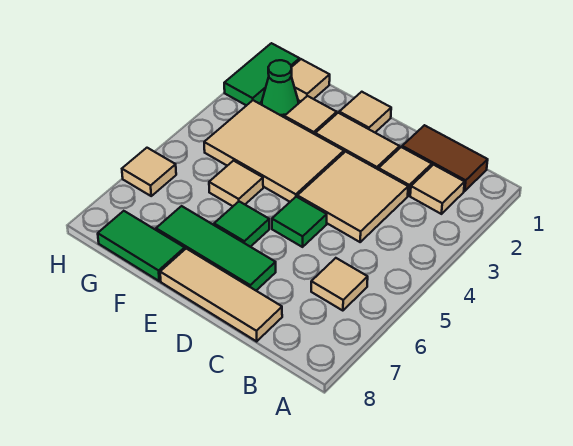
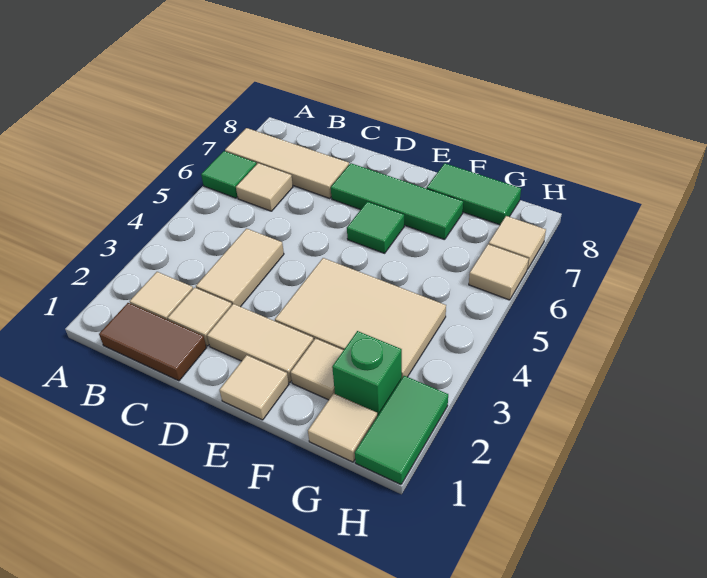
tan tile C3:D4 level 1 -> tan tile C3:C4 level 1
tan tile C8:E8 level 1 -> tan tile A7:C7 level 1
green tile D5 level 1 -> green tile A6 level 1
tan tile F5 level 1 -> tan tile H7 level 1
green cone G2 level 1 -> green brick G2 level 1

